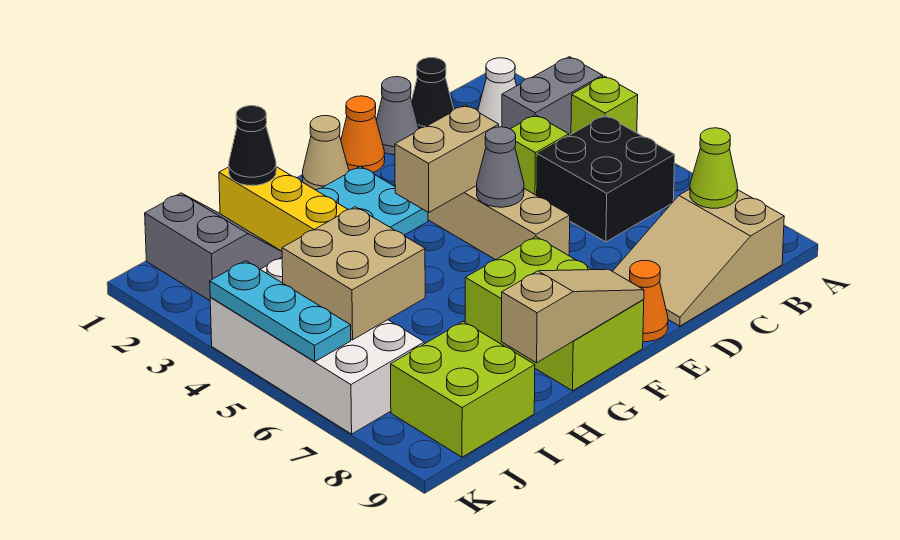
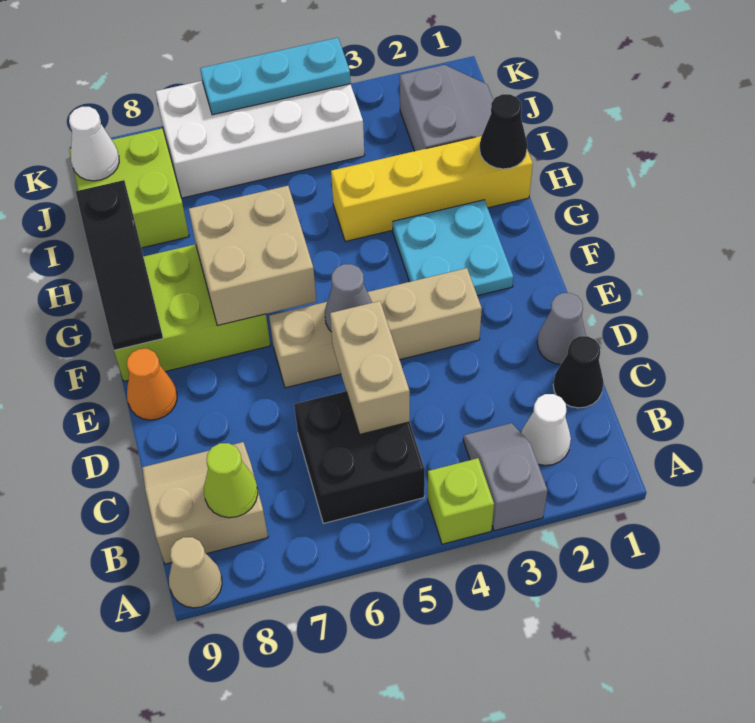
grey brick A3:B3 level 1 -> grey slope A3:B3 level 1 top A
tan slope B8:D9 level 1 top B -> tan slope B8:C9 level 1 top B
lime brick C4 level 1 -> none
orange cone E1 level 1 -> none
tan brick E4:F4 level 2 -> tan brick C5:D5 level 2
tan cone F1 level 1 -> tan cone A9 level 1
tan slope F9:H9 level 2 top H -> black slope F9:H9 level 2 top H
grey slope I1:J2 level 1 top J -> grey slope I1:J2 level 1 top 2
tan brick I5:J6 level 2 -> tan brick F6:G7 level 2
none -> white cone J9 level 2

